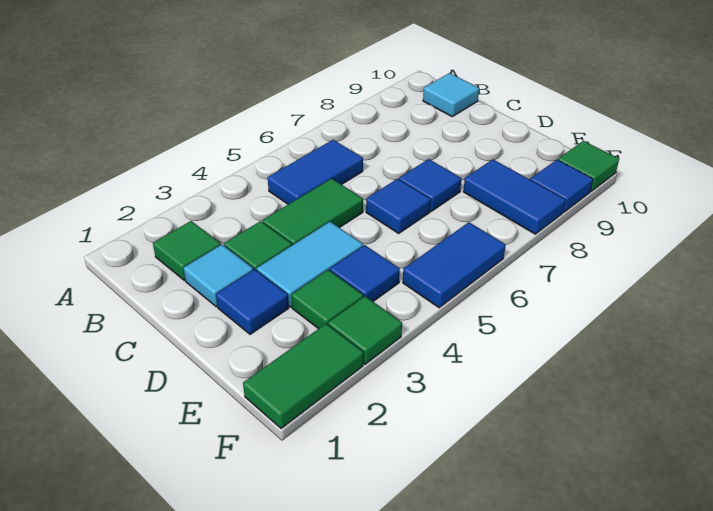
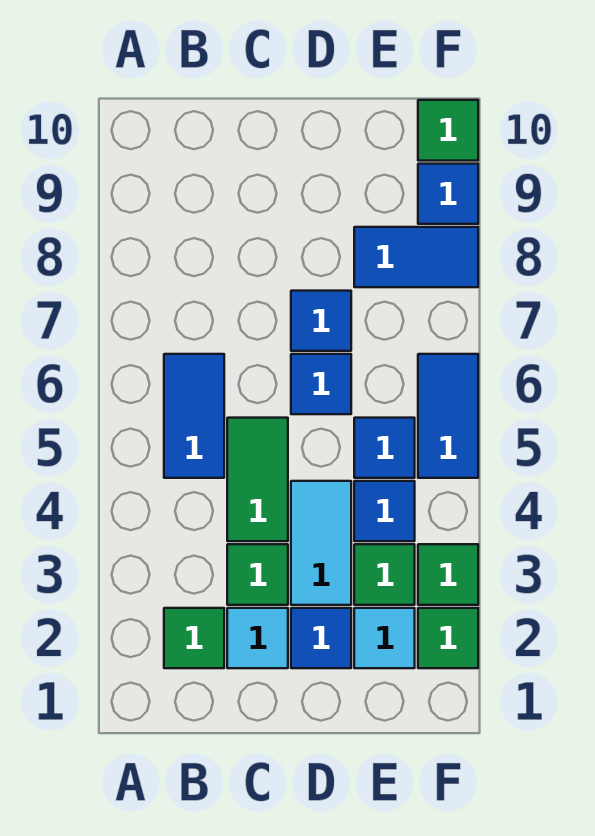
cyan tile B10 level 1 -> cyan tile E2 level 1
none -> blue tile E5 level 1
green tile F1:F2 level 1 -> green tile F2 level 1

